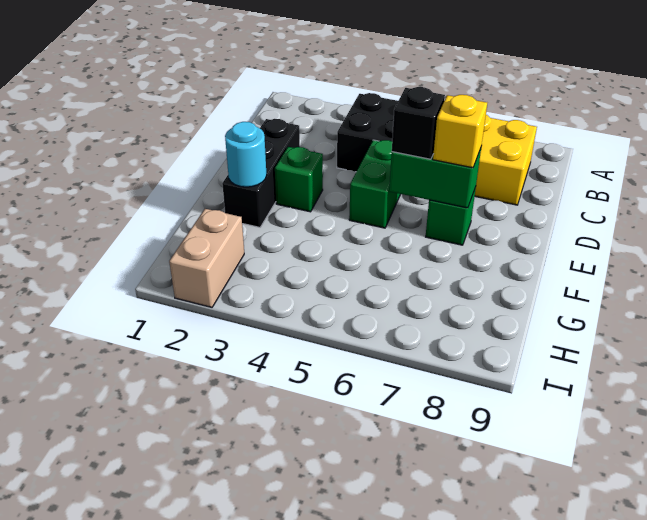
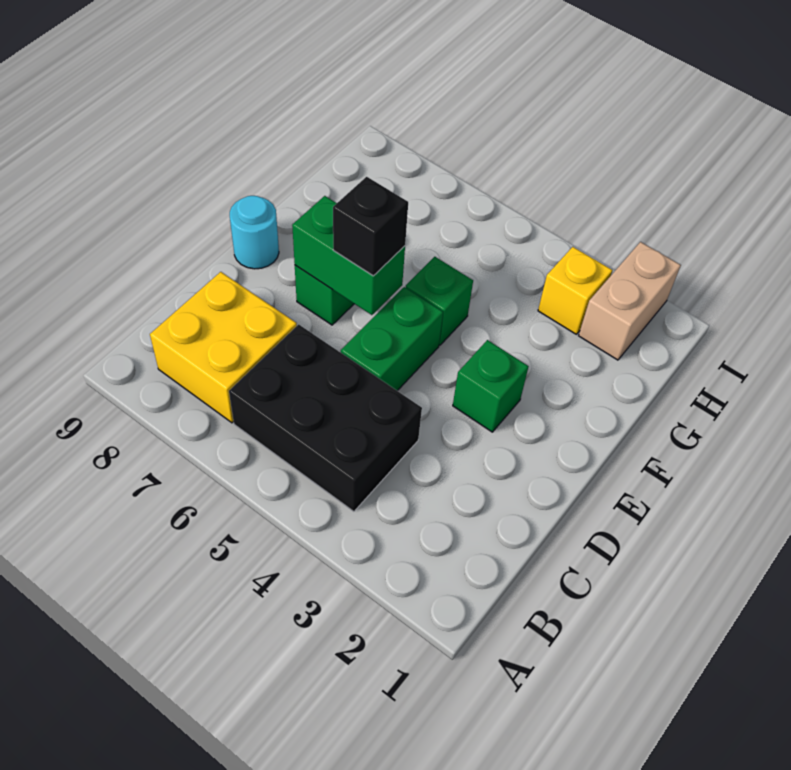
black brick D2:F2 level 1 -> none
yellow brick E7 level 3 -> yellow brick H3 level 1
cyan round brick F2 level 2 -> cyan round brick E9 level 1
none -> green brick F5 level 1

